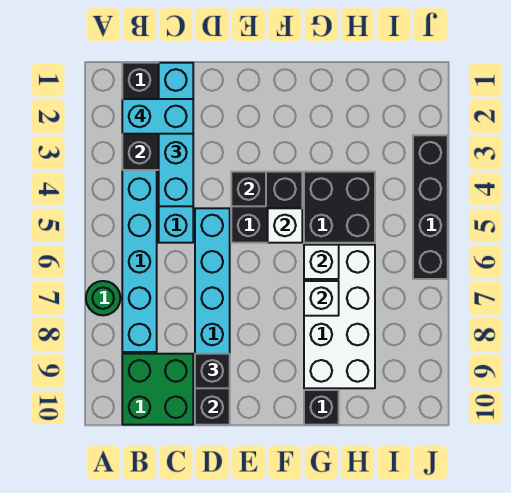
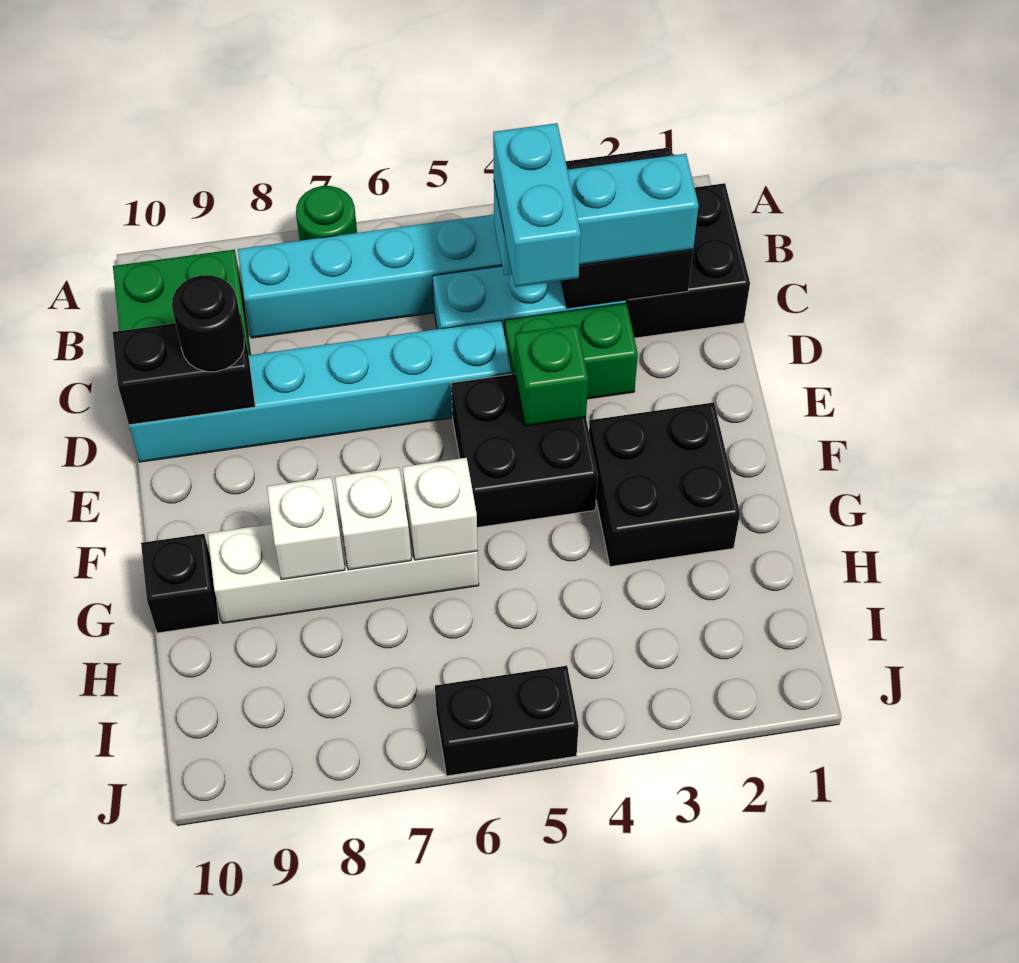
cyan brick B2:C2 level 4 -> cyan brick C4:D4 level 4
cyan brick C1:C4 level 3 -> cyan brick C2:C4 level 3
none -> green brick D3:D4 level 1
black brick D9 level 3 -> black round brick D9 level 3
black brick E4 level 2 -> green brick E4 level 2
white brick F5 level 2 -> white brick G8 level 2
black brick G4:H5 level 1 -> black brick F2:G3 level 1
white brick G6:H9 level 1 -> white brick G6:G9 level 1
black brick J3:J6 level 1 -> black brick J5:J6 level 1

